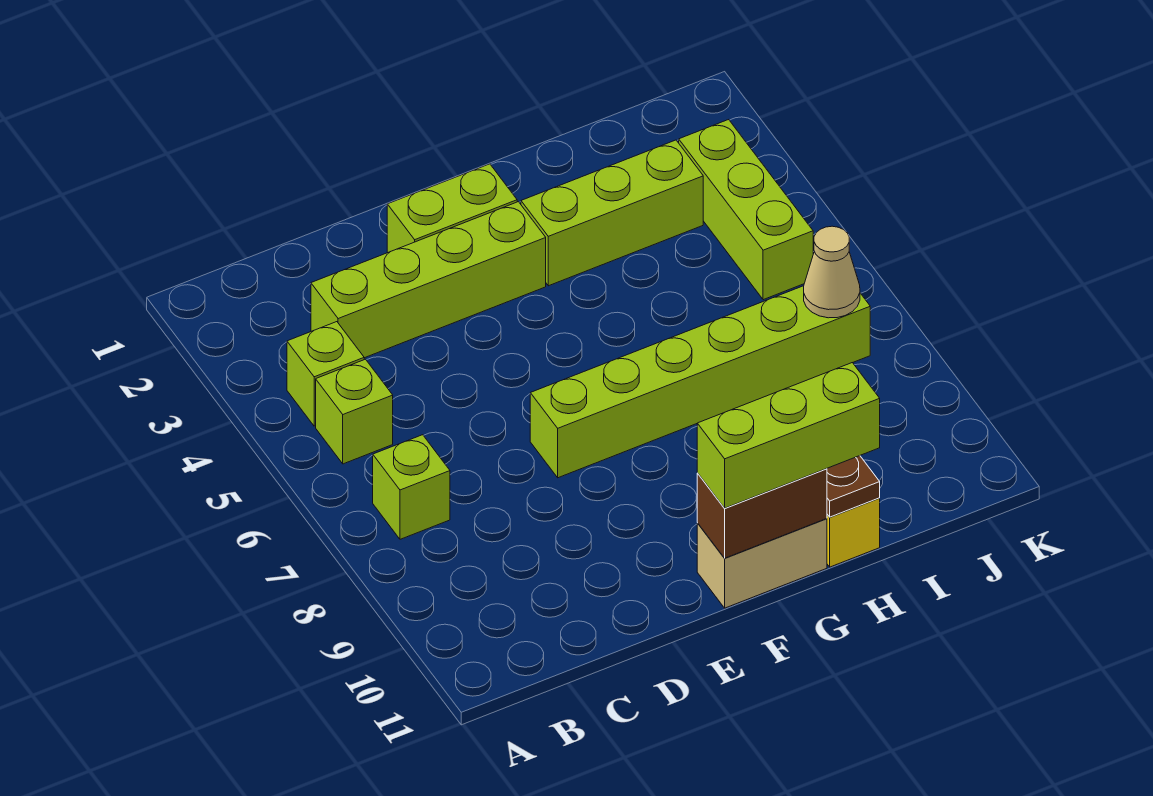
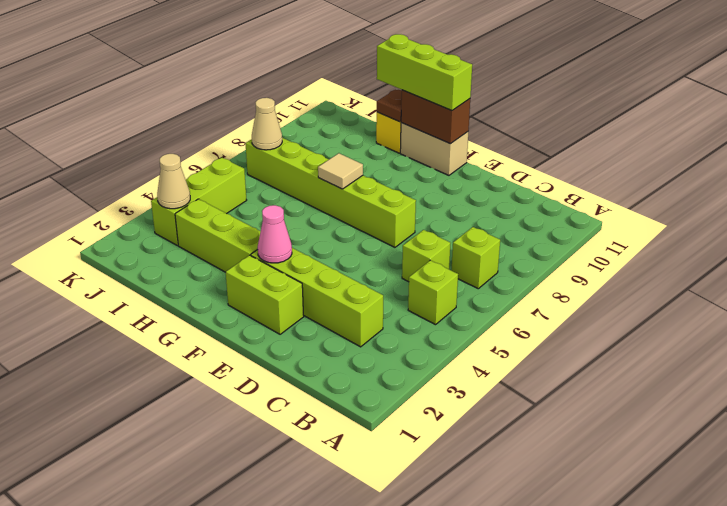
lime brick B4 level 1 -> lime brick C6 level 1
none -> pink cone F3 level 2
none -> tan tile G7 level 2
none -> tan cone J3 level 2

